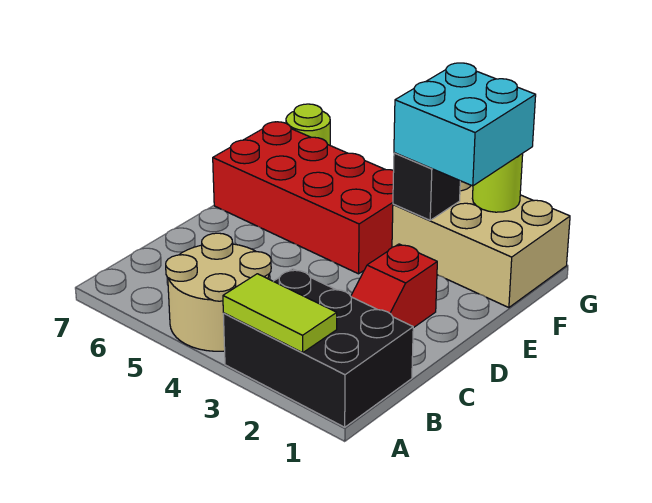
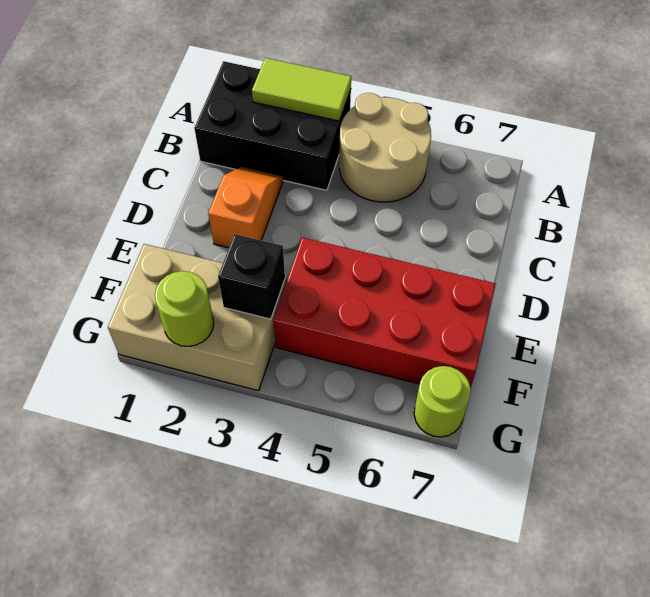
red slope C2:D2 level 1 top D -> orange slope C2:D2 level 1 top D
cyan brick F2:G3 level 3 -> none

